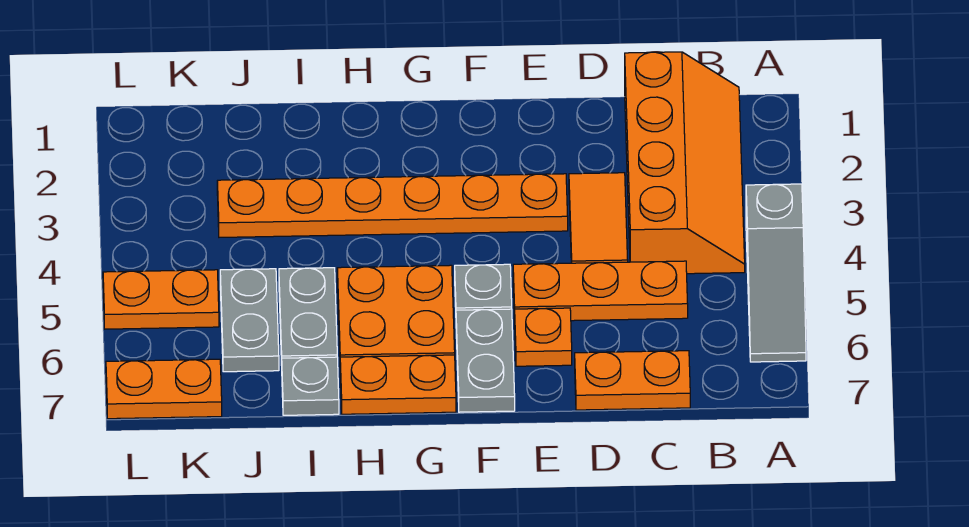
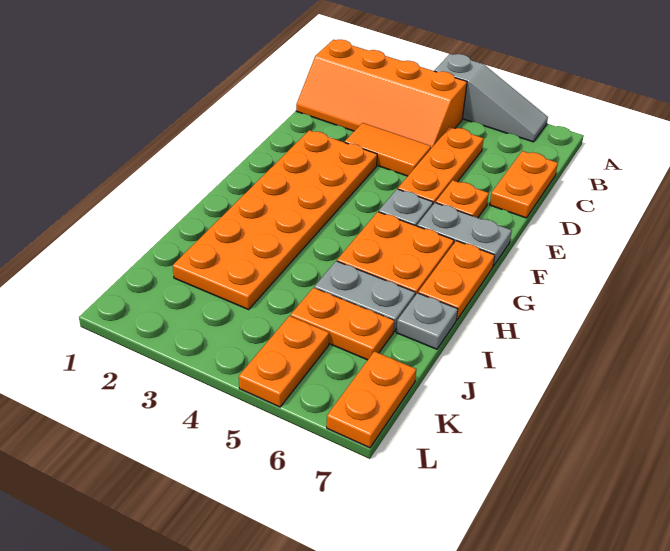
orange slope B1:C4 level 1 top C -> orange slope B1:C4 level 1 top B
orange plate E3:J3 level 1 -> orange plate E2:J3 level 1
grey plate J5:J6 level 1 -> orange plate J5:J6 level 1

